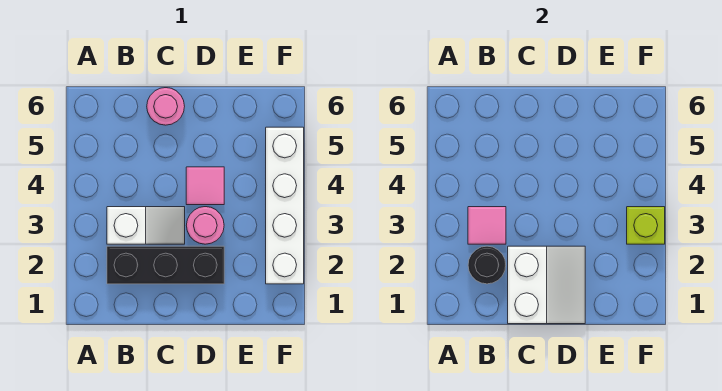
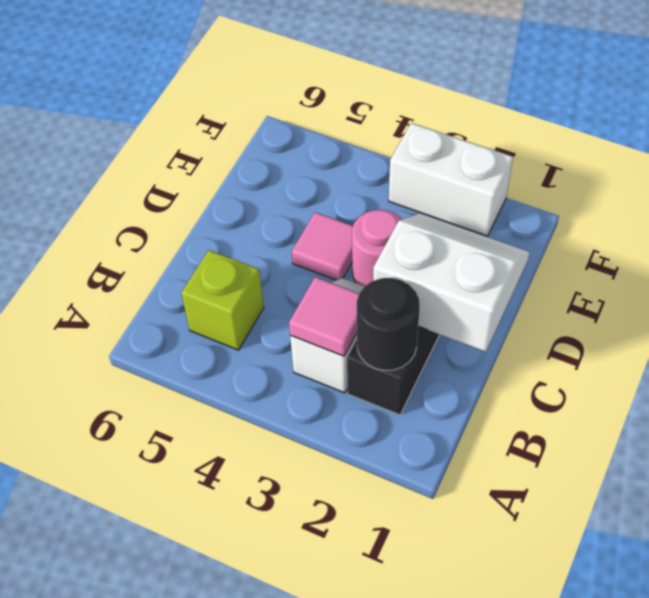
pink round brick C6 level 1 -> none
white brick F2:F5 level 1 -> white brick F2:F3 level 1
lime brick F3 level 2 -> lime brick B5 level 1

